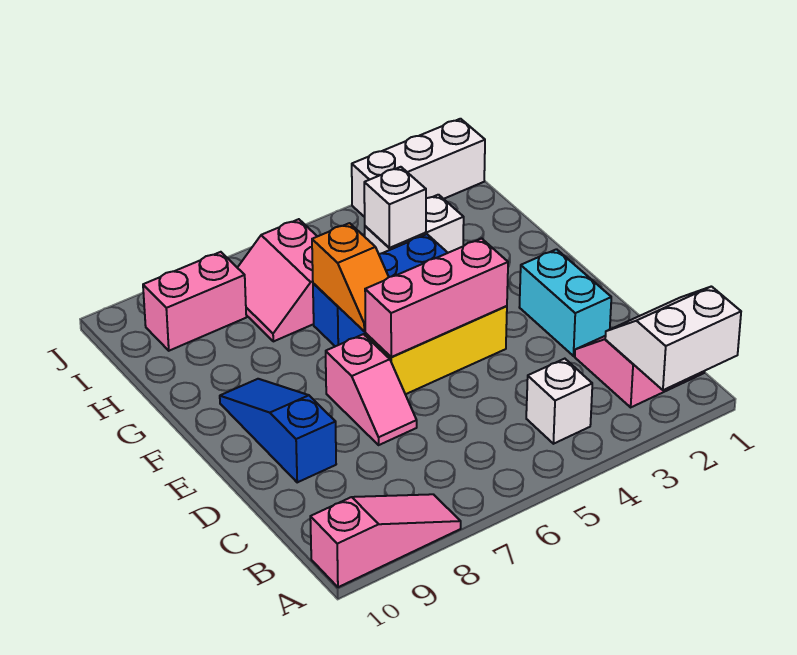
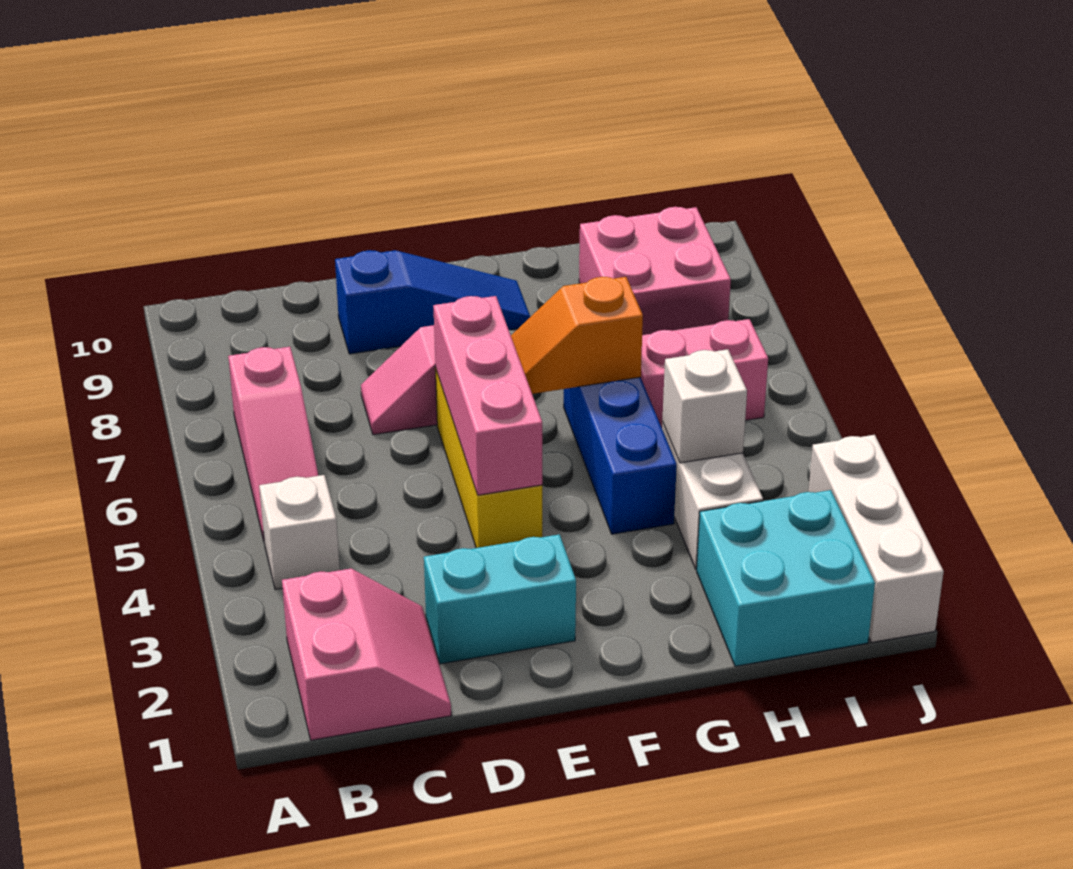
white slope A1:B2 level 2 top A -> none
pink slope A8:A10 level 1 top 10 -> pink slope B5:B7 level 1 top 7
none -> cyan brick H1:I2 level 1
pink brick I8:I9 level 1 -> pink brick H8:I9 level 1

